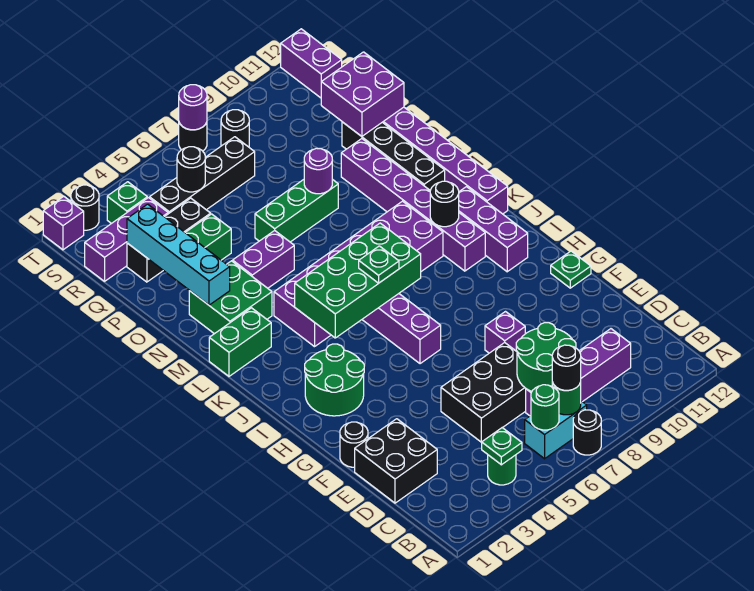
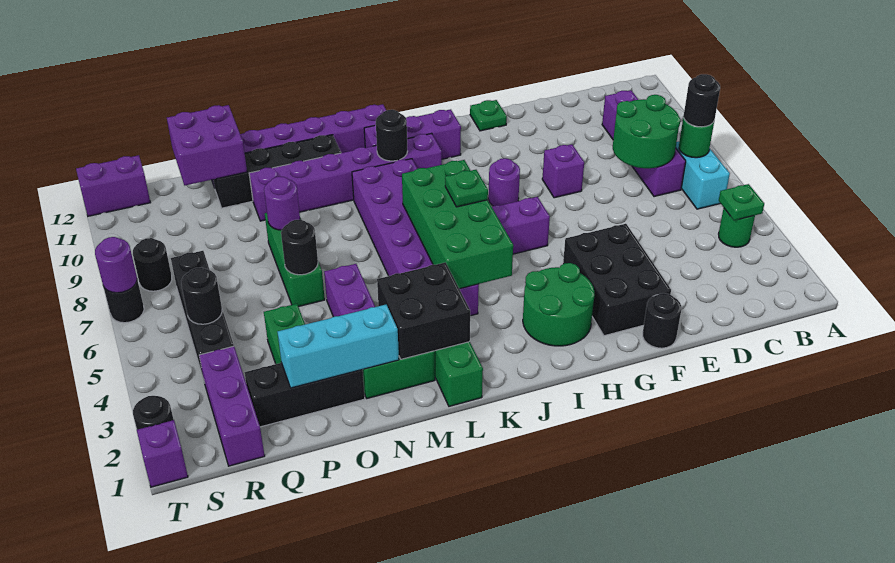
black round brick A7 level 1 -> black round brick O6 level 2
green round brick B6 level 2 -> none
black brick D1:E2 level 1 -> black brick L2:M3 level 2
black brick D5:E7 level 1 -> black brick F2:G4 level 1
none -> purple round brick H8 level 1
cyan brick N2:Q2 level 2 -> cyan brick N2:P2 level 2
black brick Q2:Q4 level 1 -> black brick O2:Q2 level 1
green brick S3 level 1 -> none

